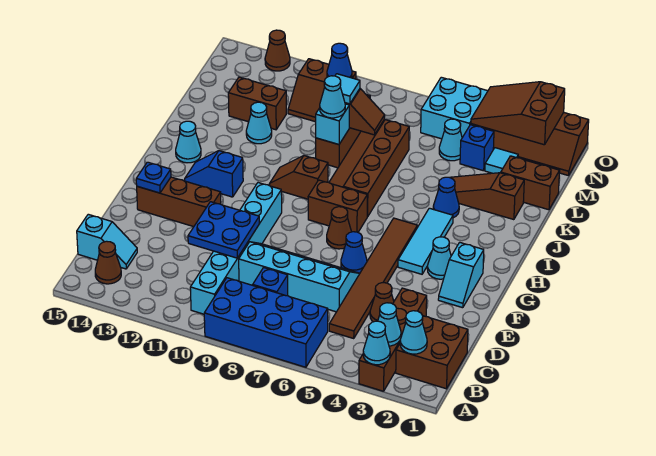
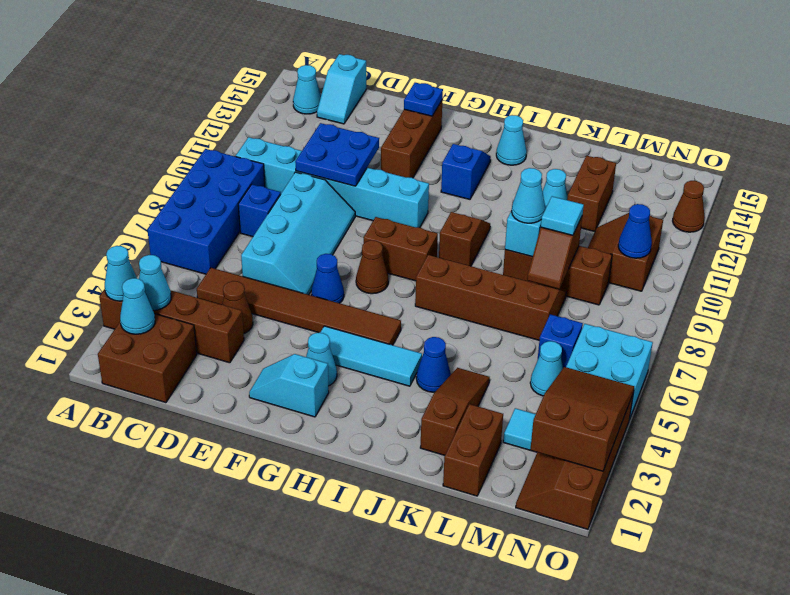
brown cone B14 level 1 -> cyan cone B14 level 1
brown brick H7:H8 level 1 -> brown brick G8:H8 level 1
blue brick M4 level 1 -> blue brick M6 level 1

